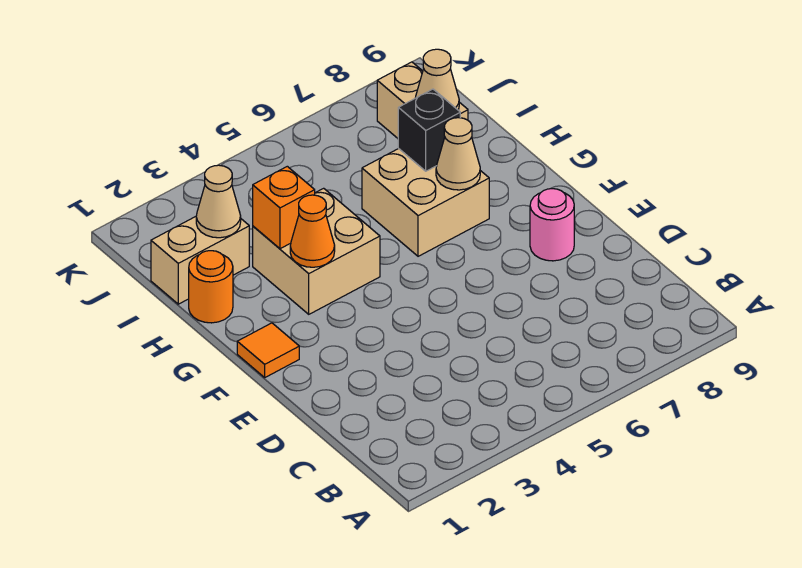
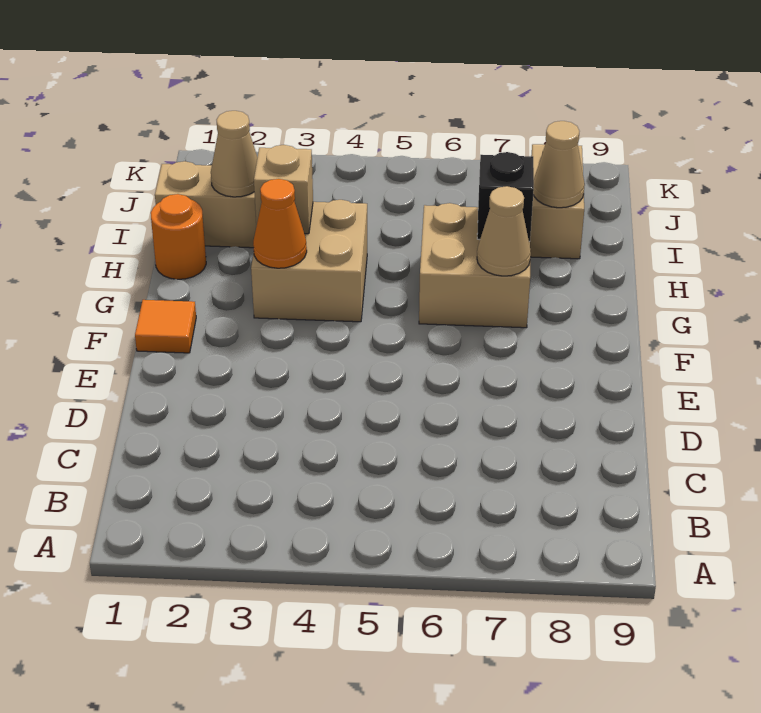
pink round brick E8 level 1 -> none
orange brick H3 level 2 -> tan brick H3 level 2

